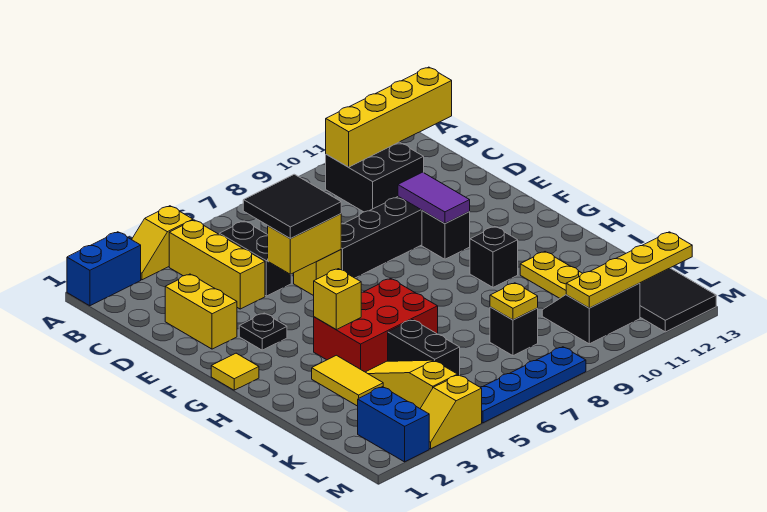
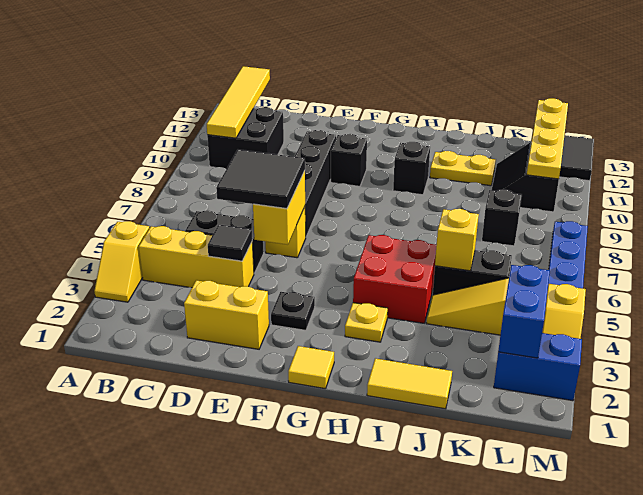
blue brick A1:A2 level 1 -> blue brick L2:L3 level 2
yellow brick B10:B13 level 2 -> yellow tile B10:B13 level 2
none -> black tile D4 level 2
purple tile E10:F10 level 2 -> none
red brick H4:I6 level 1 -> red brick H4:I5 level 1
yellow brick H4 level 2 -> yellow brick J5 level 2
yellow tile I3:J3 level 1 -> yellow tile I1:J1 level 1
yellow plate K8 level 2 -> yellow plate H3 level 1

